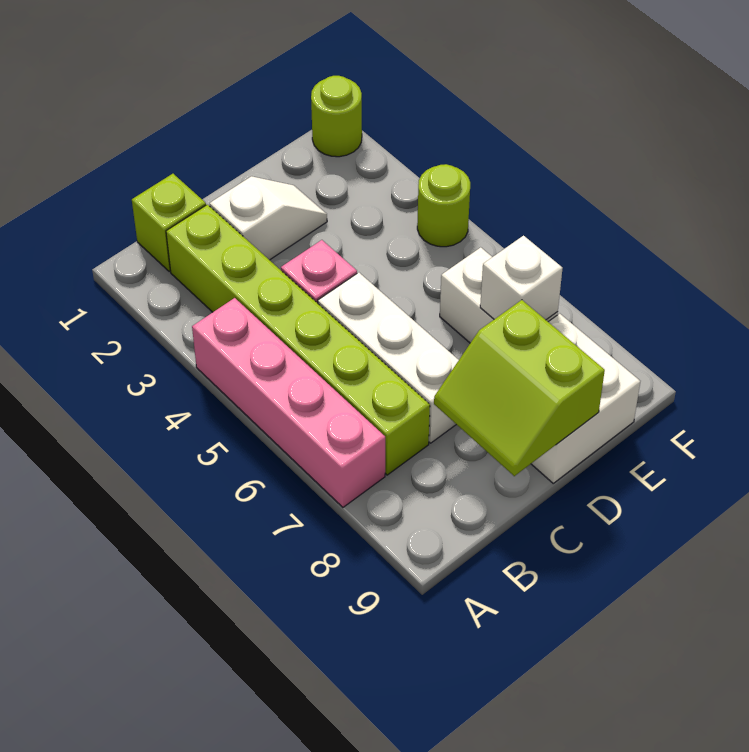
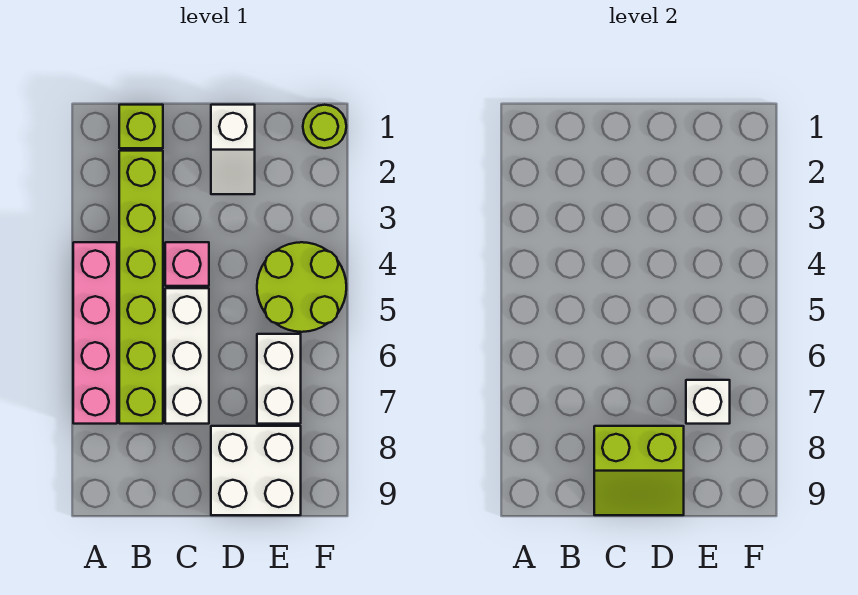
white slope C2:D2 level 1 top C -> white slope D1:D2 level 1 top 1
lime slope C8:D9 level 2 top D -> lime slope C8:D9 level 2 top 8
lime round brick F4 level 1 -> lime round brick E4:F5 level 1

